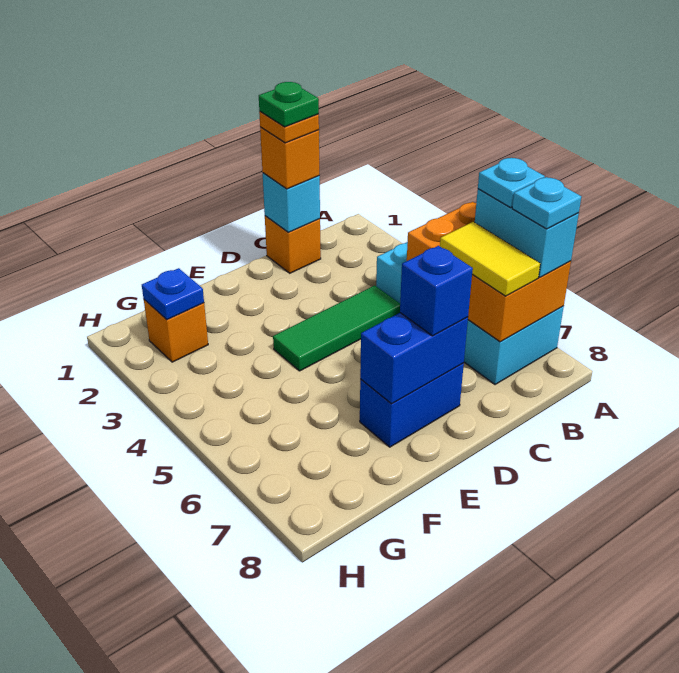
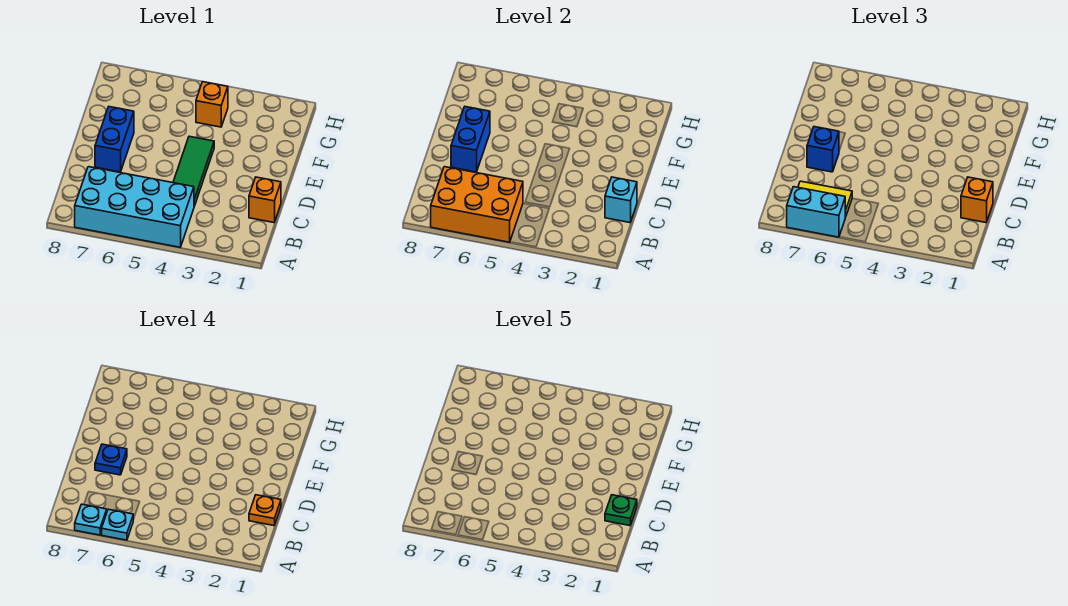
orange brick G2 level 1 -> orange brick G4 level 1
blue plate G2 level 2 -> blue plate D7 level 4

